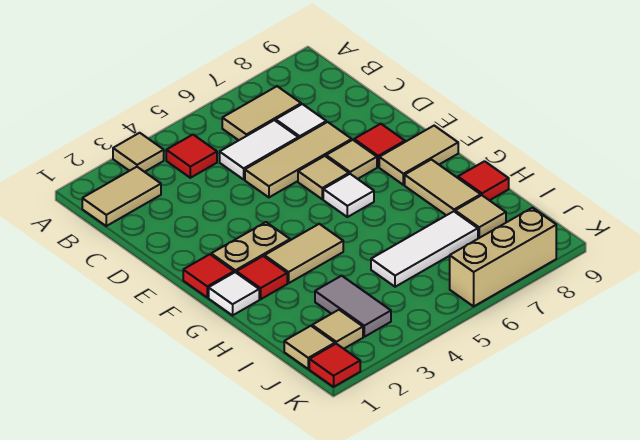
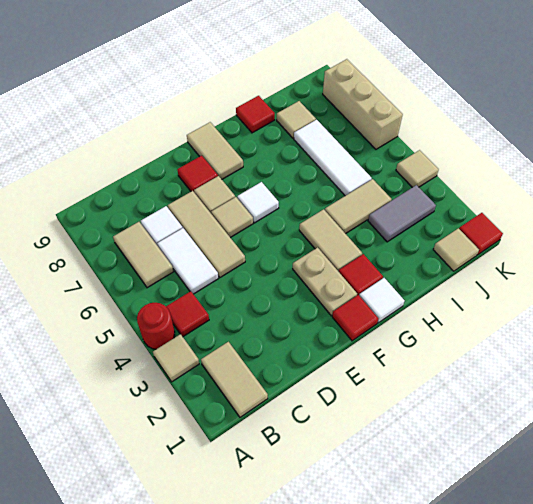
none -> red round brick A4 level 1
tan tile G8:H8 level 1 -> tan tile H4:I4 level 1
tan tile J2 level 1 -> tan tile K4 level 1

